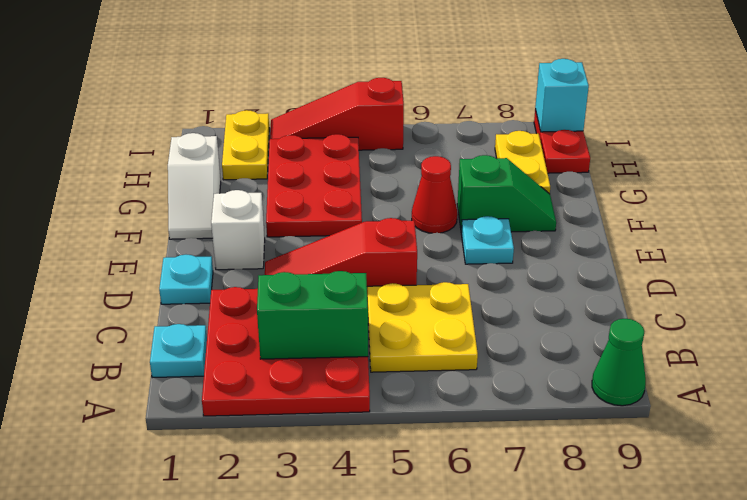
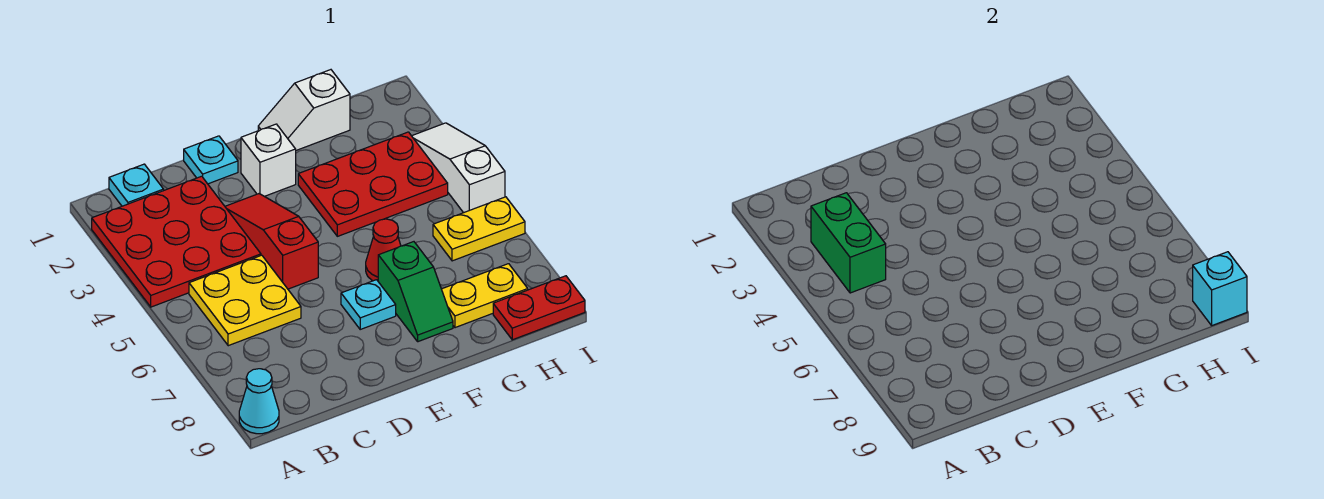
green cone A9 level 1 -> cyan cone A9 level 1
yellow plate H2:I2 level 1 -> yellow plate H6:I6 level 1
red slope I3:I5 level 1 top 5 -> white slope I3:I5 level 1 top 5

